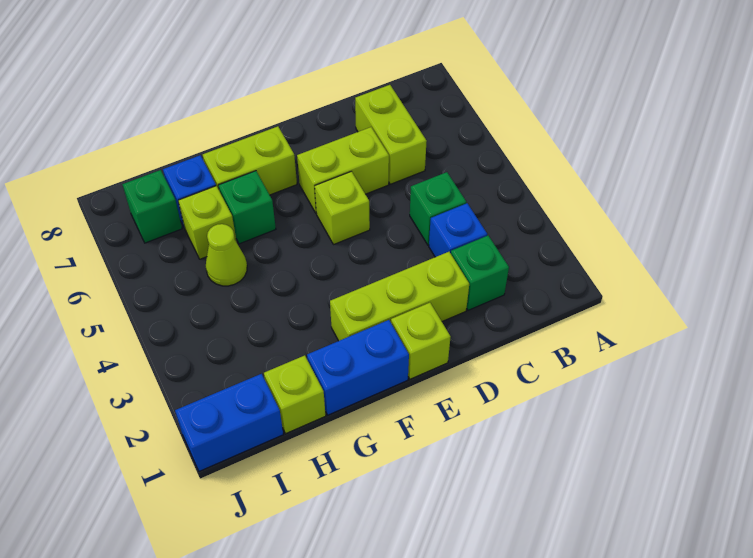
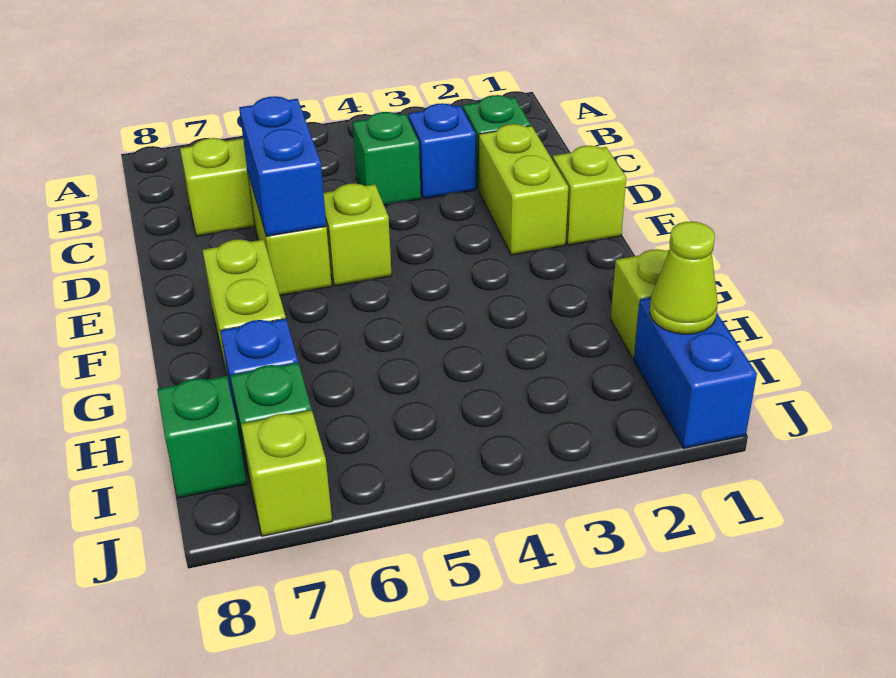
lime brick D2:F2 level 1 -> lime brick D2:E2 level 1
blue brick F1:G1 level 1 -> blue brick D6:E6 level 2
green brick G6 level 1 -> green brick I8 level 1
lime cone H5 level 1 -> lime cone I1 level 2
lime brick H6 level 1 -> lime brick J7 level 1

